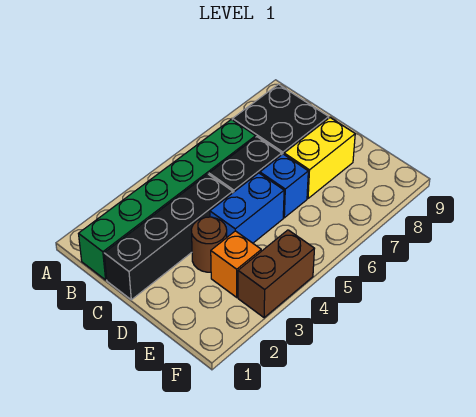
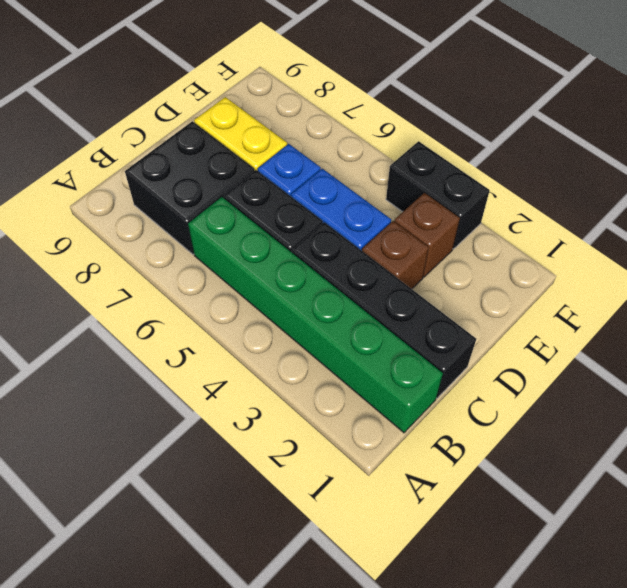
brown round brick D3 level 1 -> brown brick D3 level 1
orange brick E3 level 1 -> brown brick E3 level 1
brown brick F3:F4 level 1 -> black brick F3:F4 level 1

